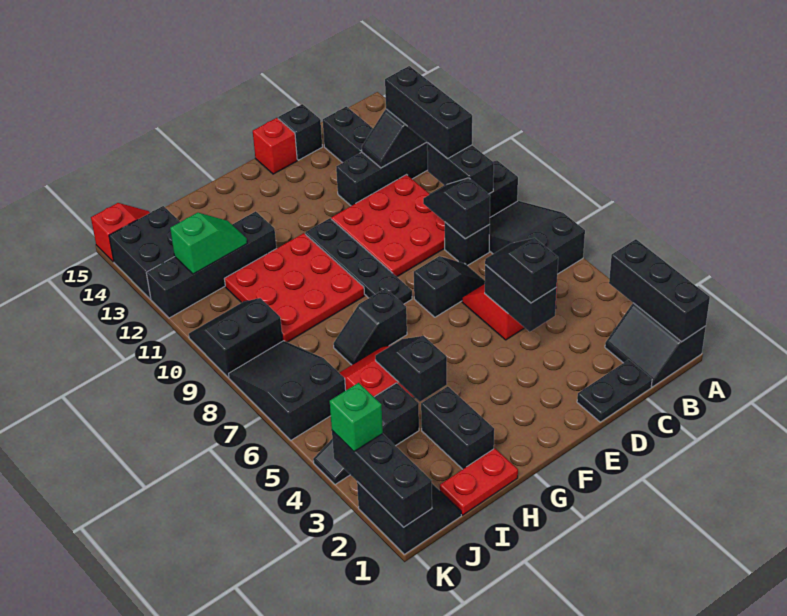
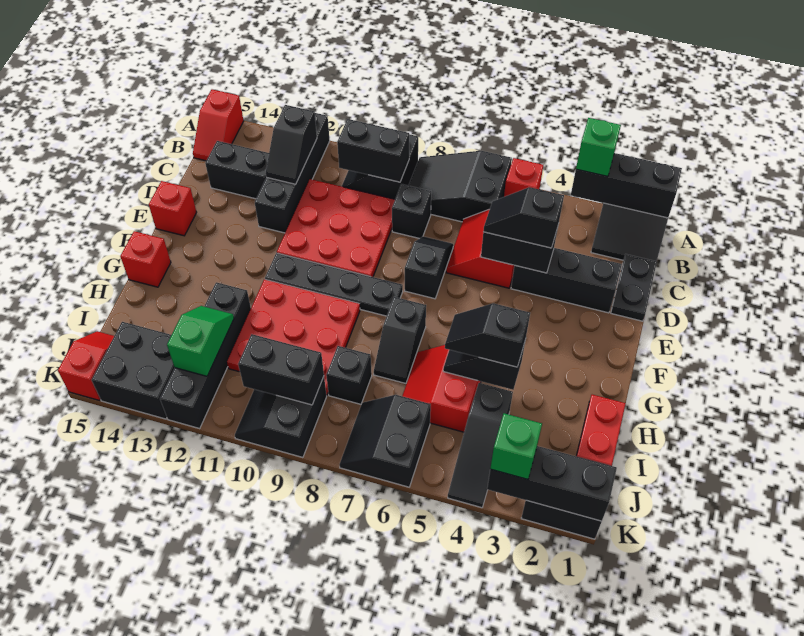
none -> green brick A3 level 3
none -> red brick A5 level 1
none -> red slope A15:B15 level 1 top A
black brick B10:B12 level 3 -> black brick D2:D4 level 1
black slope C8:C9 level 2 top 8 -> black slope H4:H5 level 3 top 4
black brick D15 level 1 -> black brick I8 level 1
none -> red brick G15 level 1
black brick H2:H3 level 1 -> black brick J9:J10 level 2
black slope J6:K8 level 1 top 6 -> black slope J6:K7 level 1 top 6

